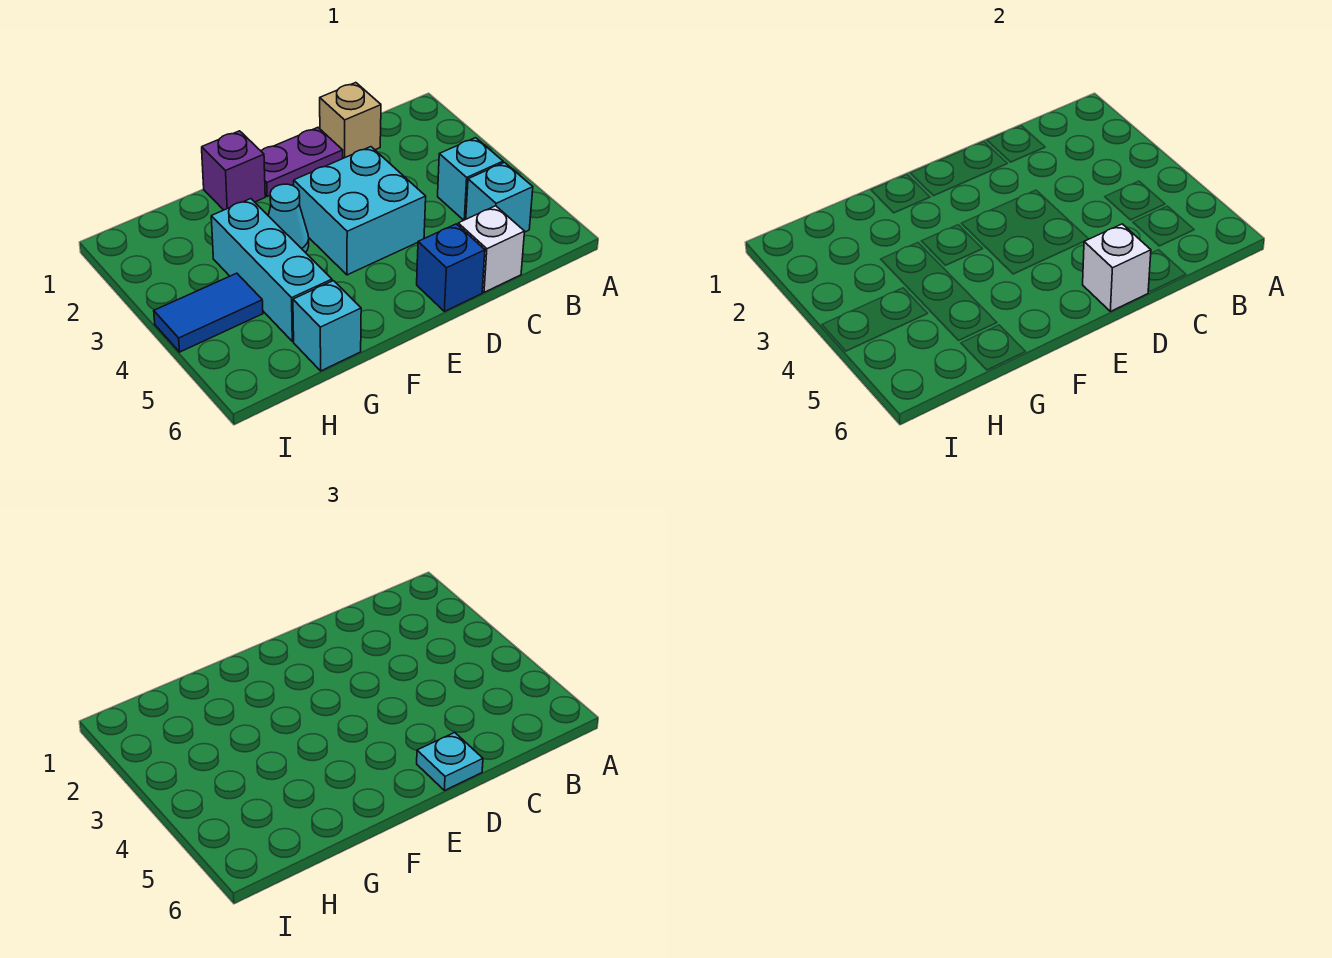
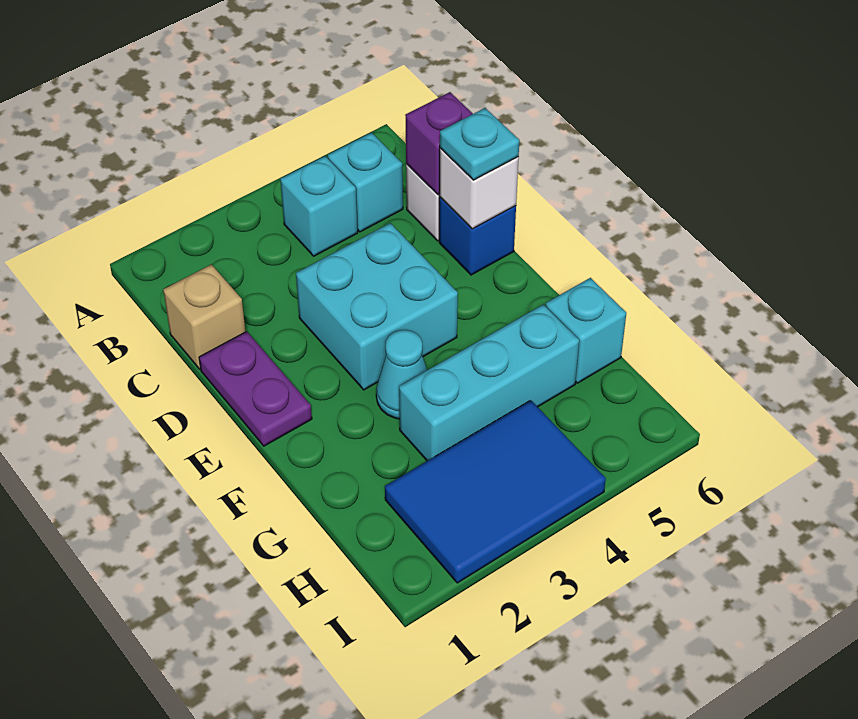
purple brick F1 level 1 -> purple brick C6 level 2
blue tile H4:I4 level 1 -> blue tile H2:I4 level 1

